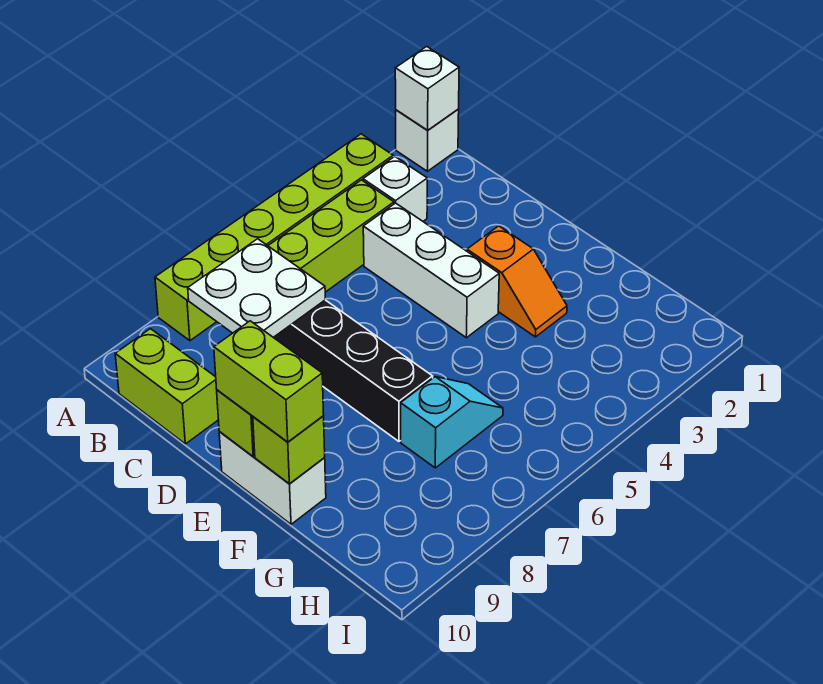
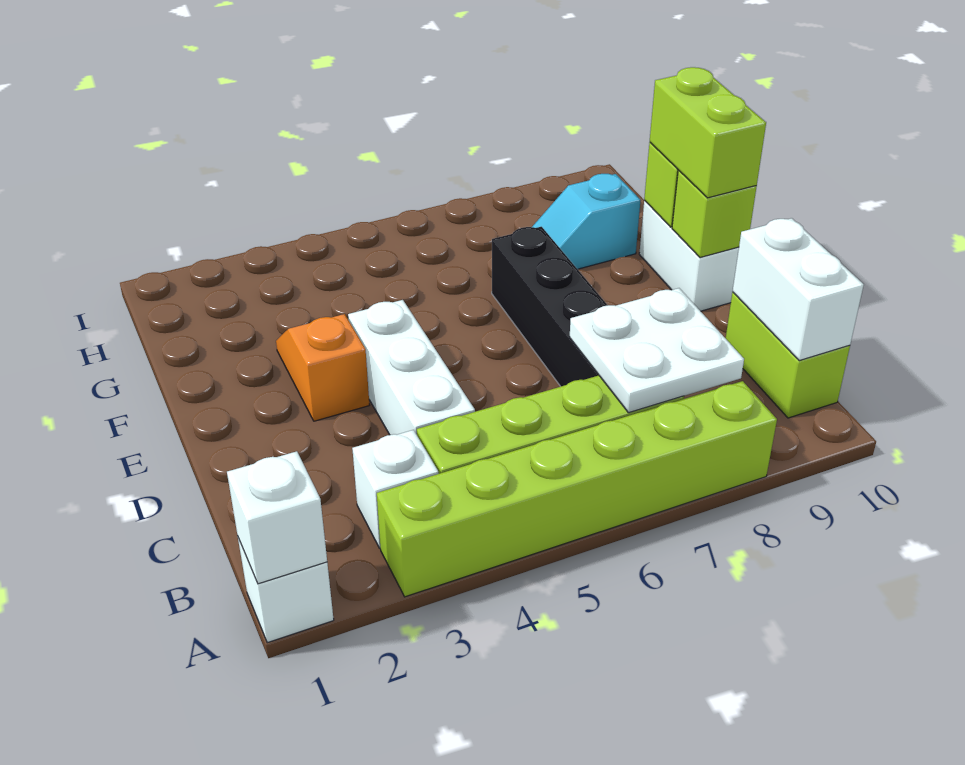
none -> white brick B10:C10 level 2
cyan slope G6:G7 level 1 top 7 -> cyan slope G8:G9 level 1 top 9

